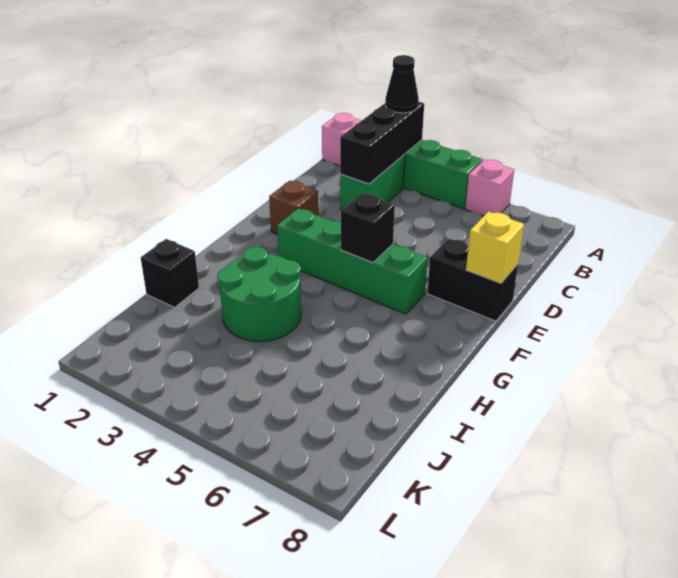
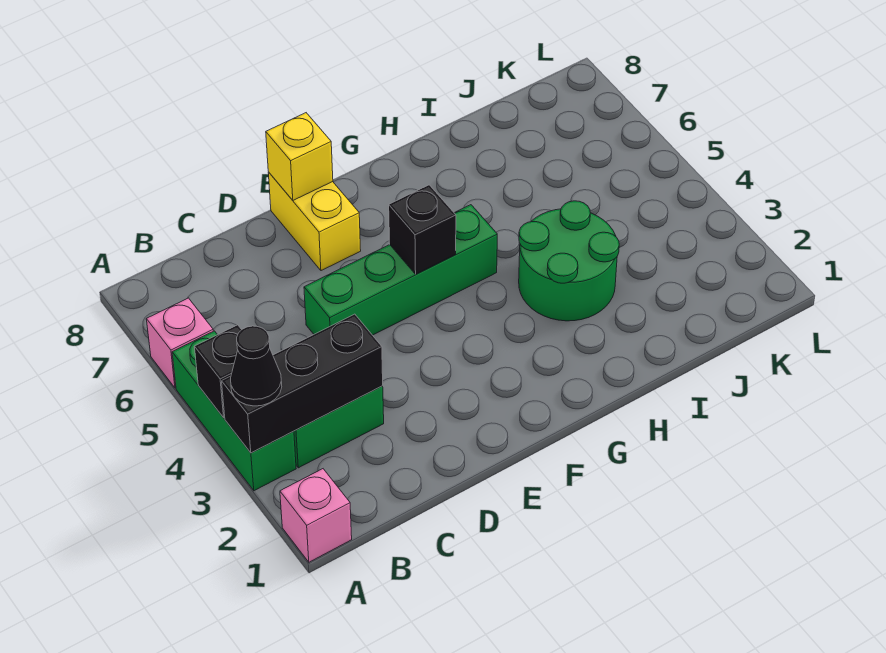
brown brick E2 level 1 -> none
black brick E7:E8 level 1 -> yellow brick E7:E8 level 1
green brick F3:F6 level 1 -> green brick D5:G5 level 1
black brick I1 level 1 -> black brick A4 level 2

